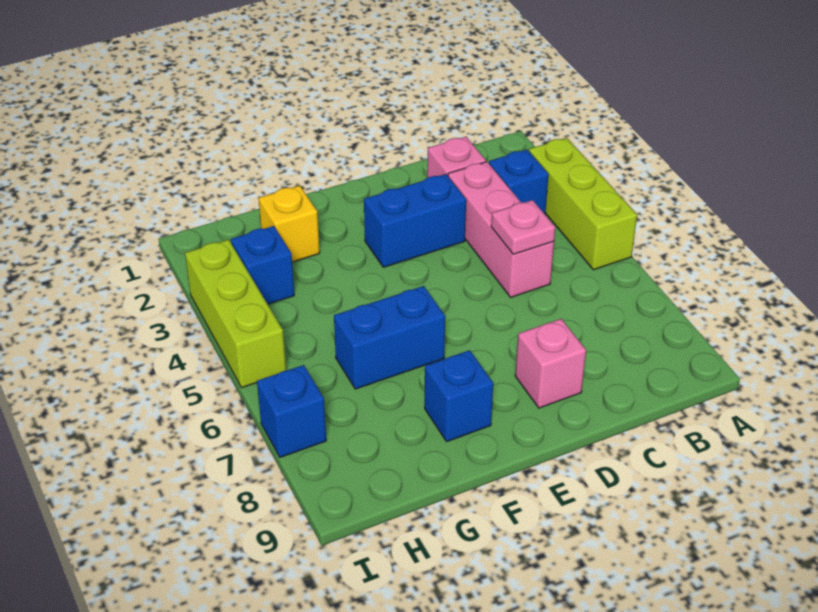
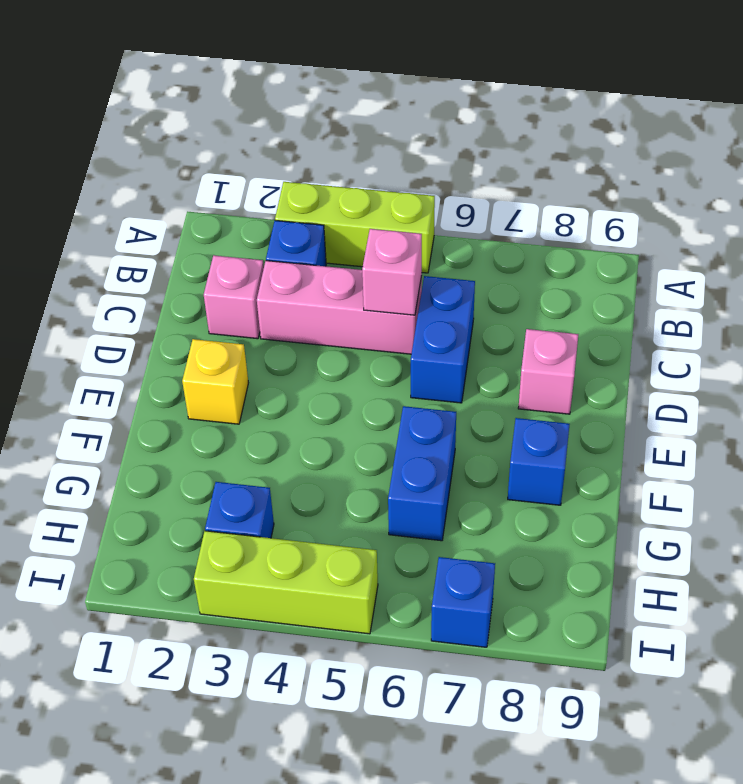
pink plate C5 level 2 -> pink brick C5 level 2
blue brick D3:E3 level 1 -> blue brick C6:D6 level 1
yellow brick G2 level 1 -> yellow brick E2 level 1

